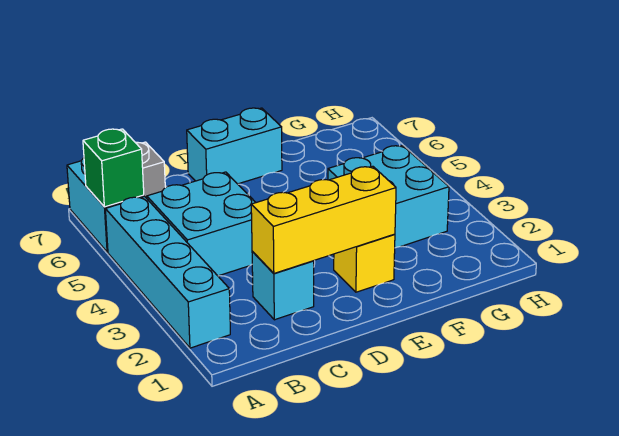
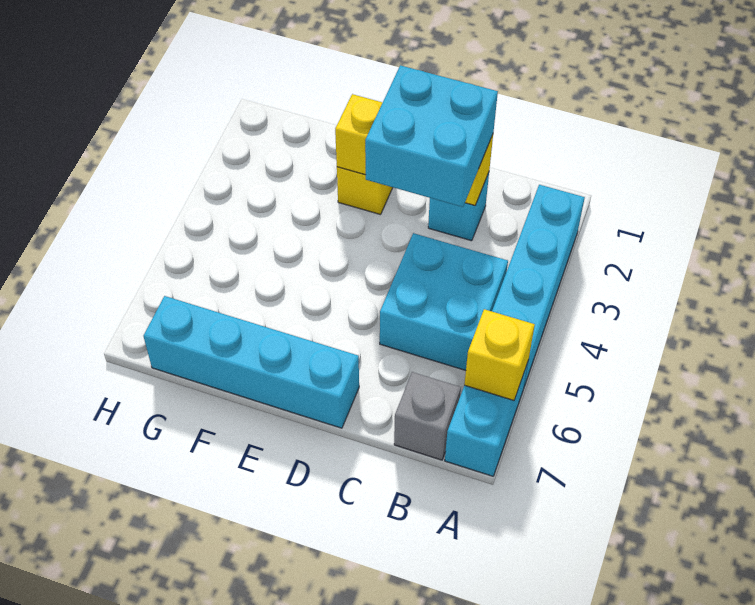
green brick A6 level 2 -> yellow brick A6 level 2
cyan brick D7:E7 level 1 -> cyan brick D7:G7 level 1
cyan brick F3:G4 level 1 -> cyan brick C2:D3 level 3

